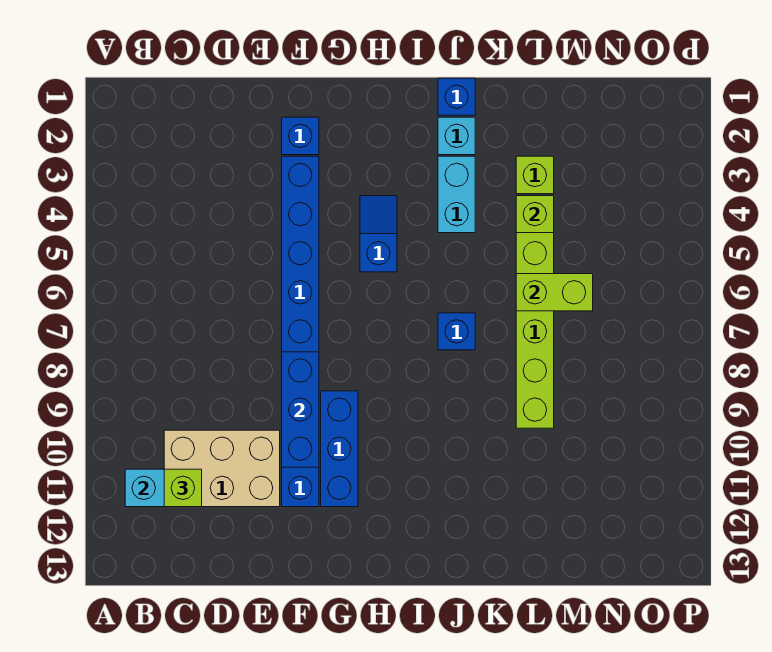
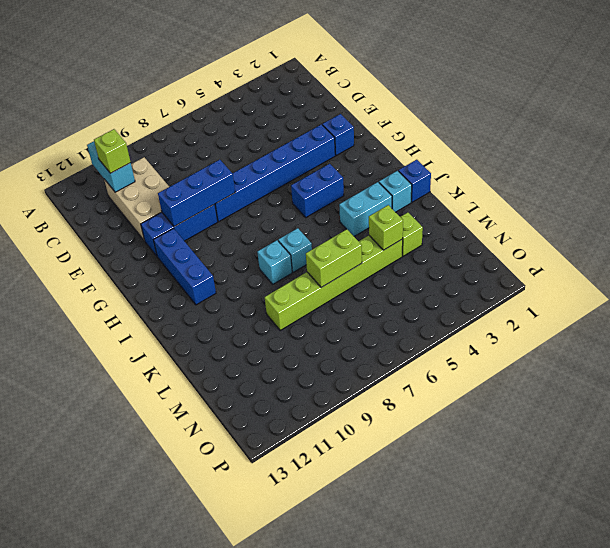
blue brick G9:G11 level 1 -> blue brick G11:I11 level 1
blue slope H4:H5 level 1 top 5 -> blue brick H4:H5 level 1
blue brick J7 level 1 -> cyan brick J7 level 1
none -> cyan brick J8 level 1
lime brick L6:M6 level 2 -> lime brick L6:L7 level 2

